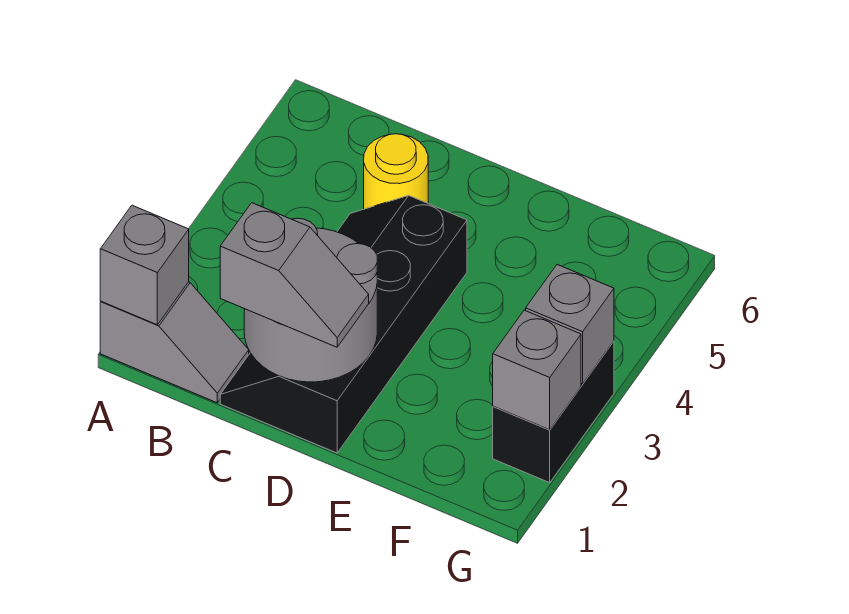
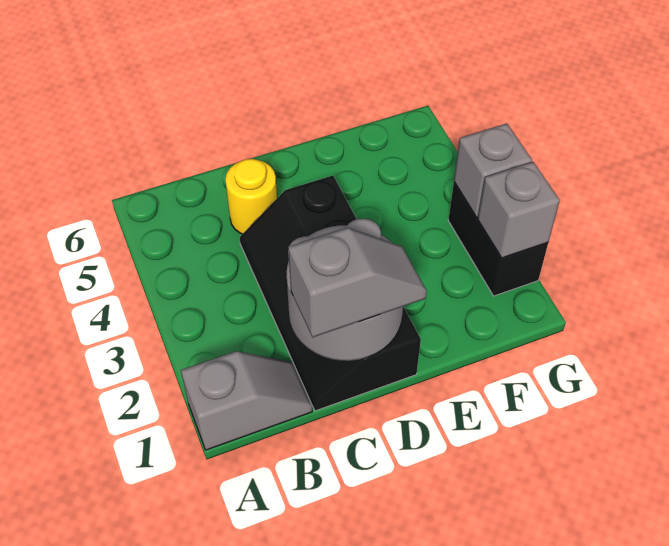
grey brick A1 level 2 -> none

